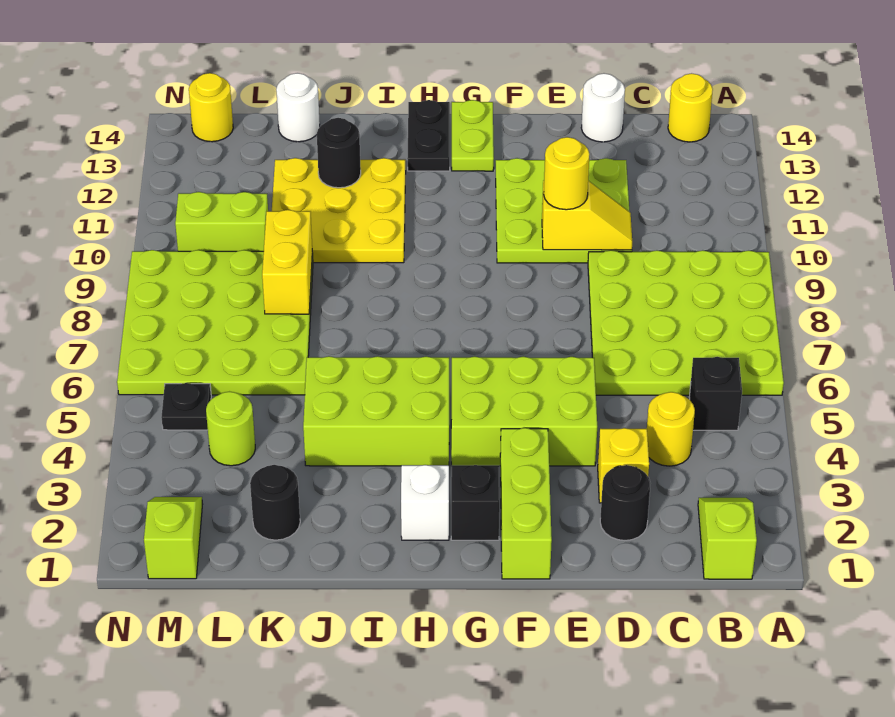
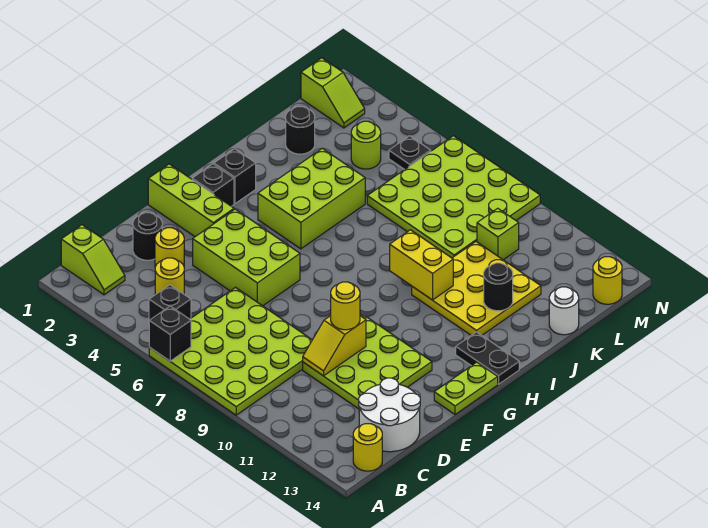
none -> black brick A6 level 2
yellow brick D3 level 1 -> yellow round brick D3 level 1
white round brick D14 level 1 -> white round brick C13:D14 level 1
lime brick E4:G5 level 1 -> lime brick E4:F6 level 1
lime plate G13:G14 level 1 -> lime plate F14:G14 level 1
white brick H2 level 1 -> black brick H2 level 1
yellow brick K8:K9 level 2 -> yellow brick I9:I10 level 2
lime brick L10:M10 level 1 -> lime brick L10 level 1

